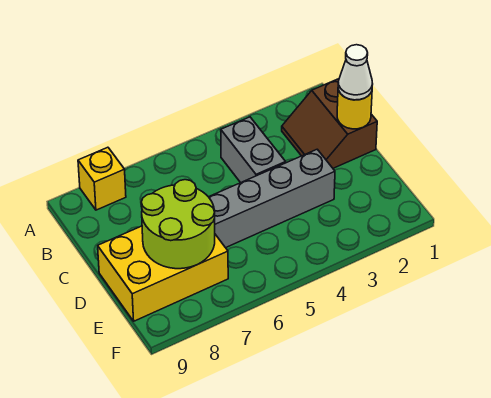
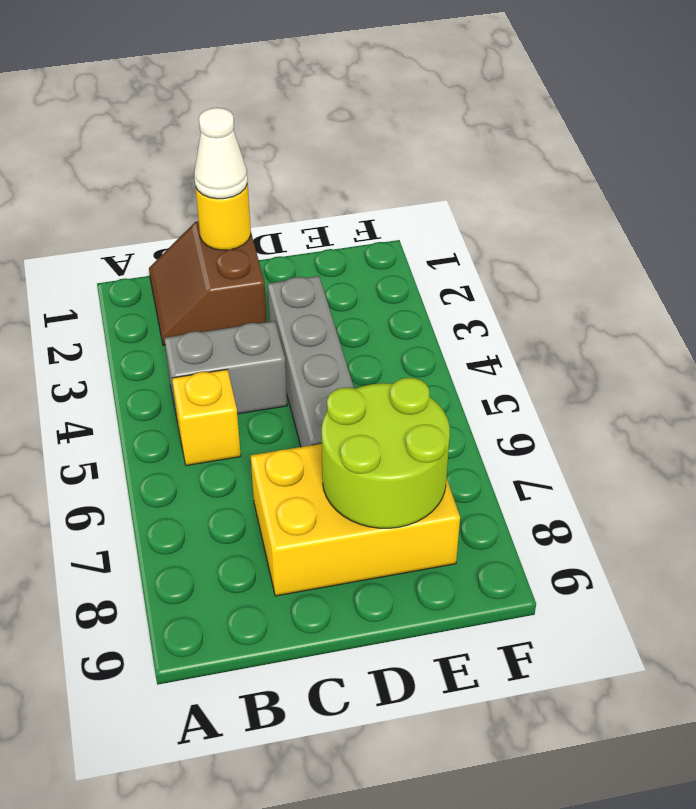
yellow brick A8 level 1 -> yellow brick B5 level 1
brown slope B1:C2 level 1 top 1 -> brown slope B1:C2 level 1 top C
yellow brick D7:E9 level 1 -> yellow brick C7:E8 level 1

